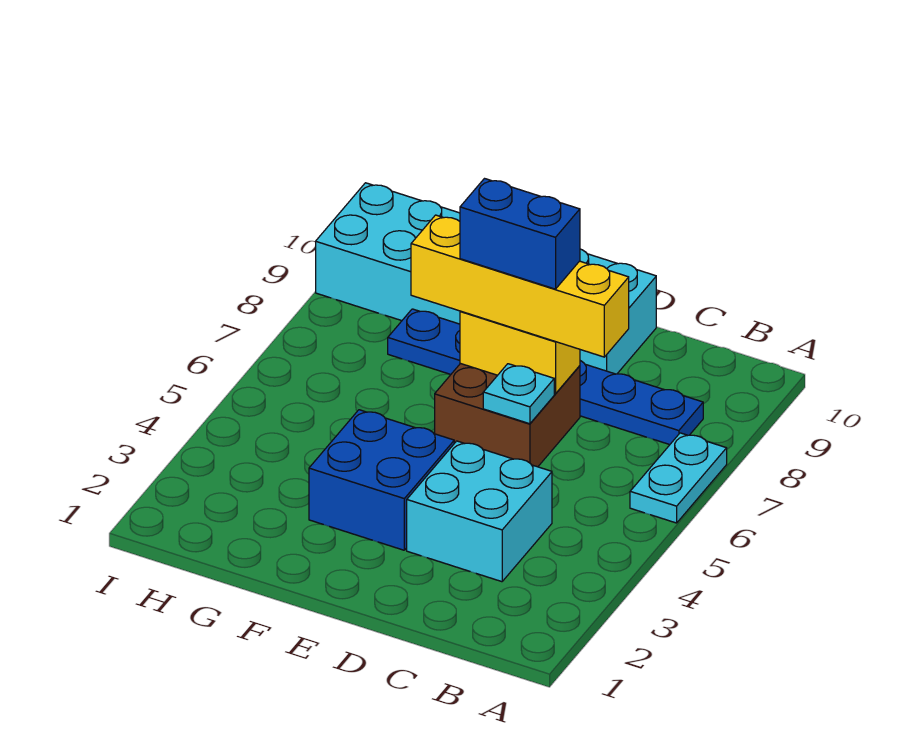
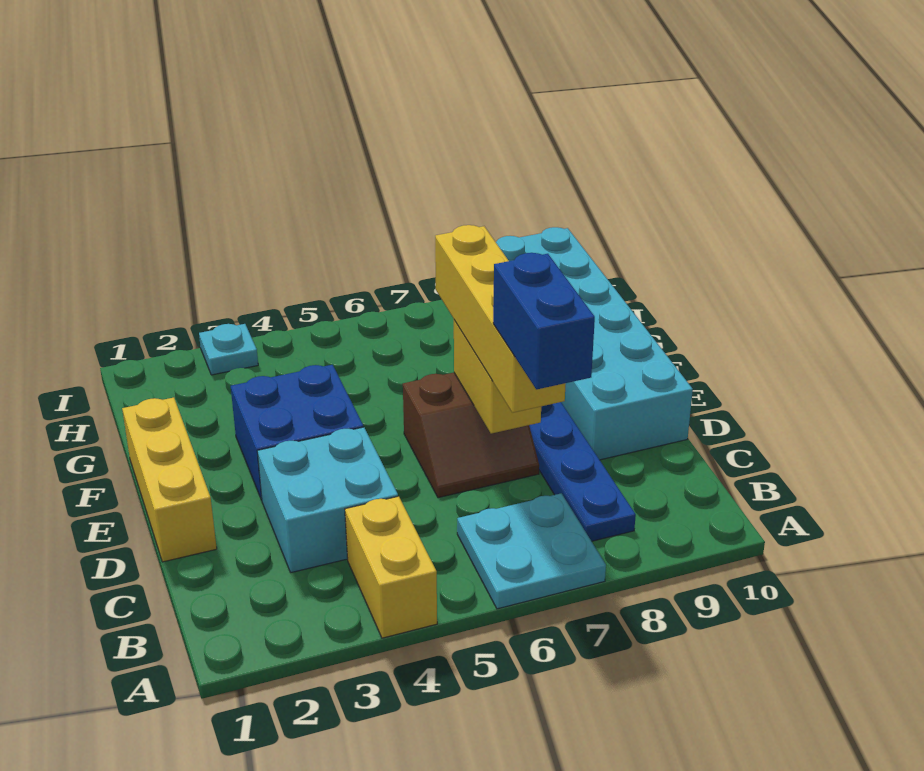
none -> yellow brick A4:B4 level 1
cyan plate A6:A7 level 1 -> cyan plate A6:B7 level 1
none -> yellow brick D1:F1 level 1
brown brick D6:E7 level 1 -> brown slope D6:E7 level 1 top E
cyan plate D6 level 2 -> cyan plate I3 level 1
blue brick D7:E7 level 4 -> blue brick B7:C7 level 4

